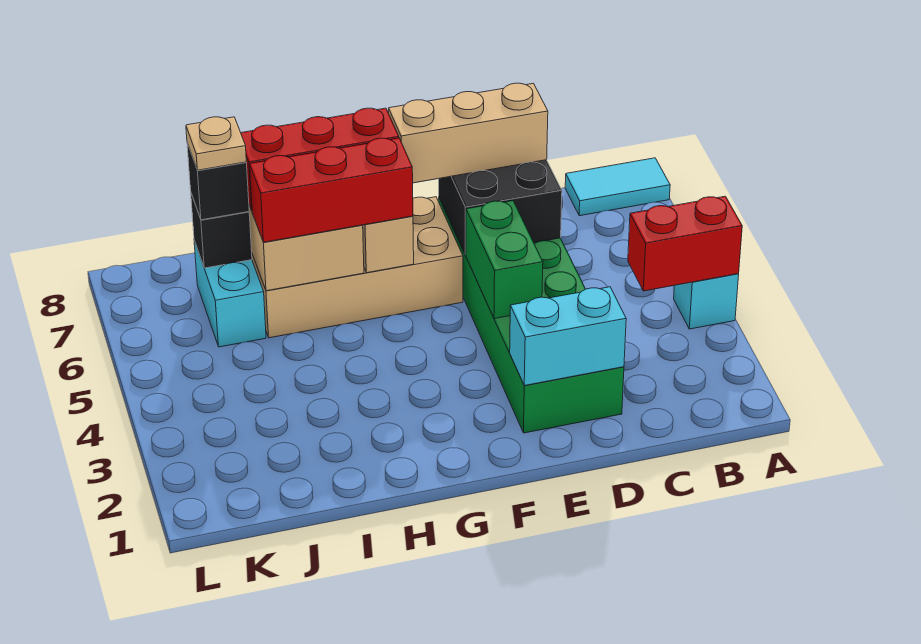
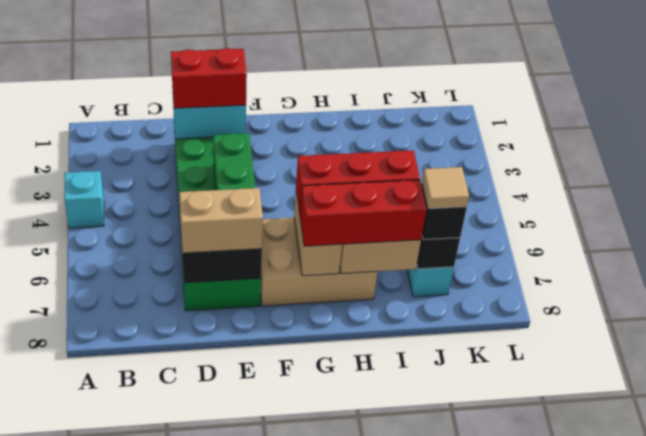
red brick A4:B4 level 2 -> red brick D2:E2 level 3
cyan tile A8:B8 level 1 -> none
tan brick D7:F7 level 3 -> tan brick D7:E7 level 3
tan brick F6:I7 level 1 -> tan brick F6:H7 level 1
tan plate J7 level 4 -> tan tile J7 level 4

